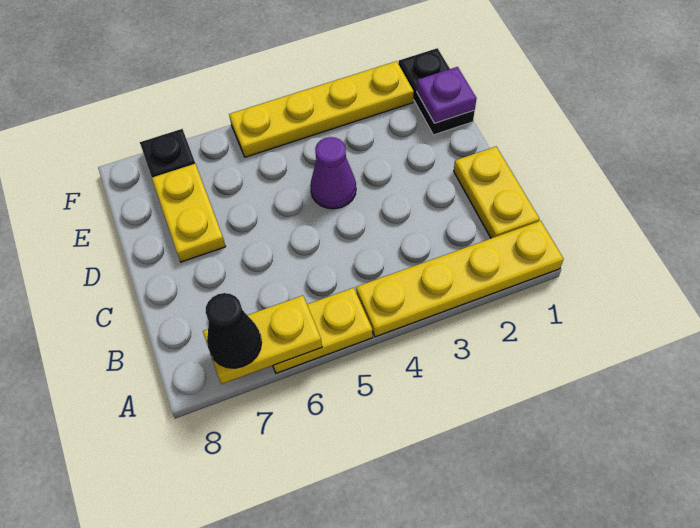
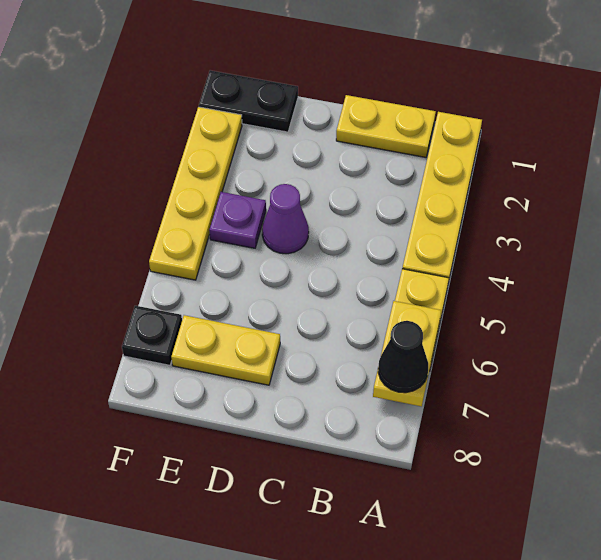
purple plate E1 level 2 -> purple plate E4 level 1

